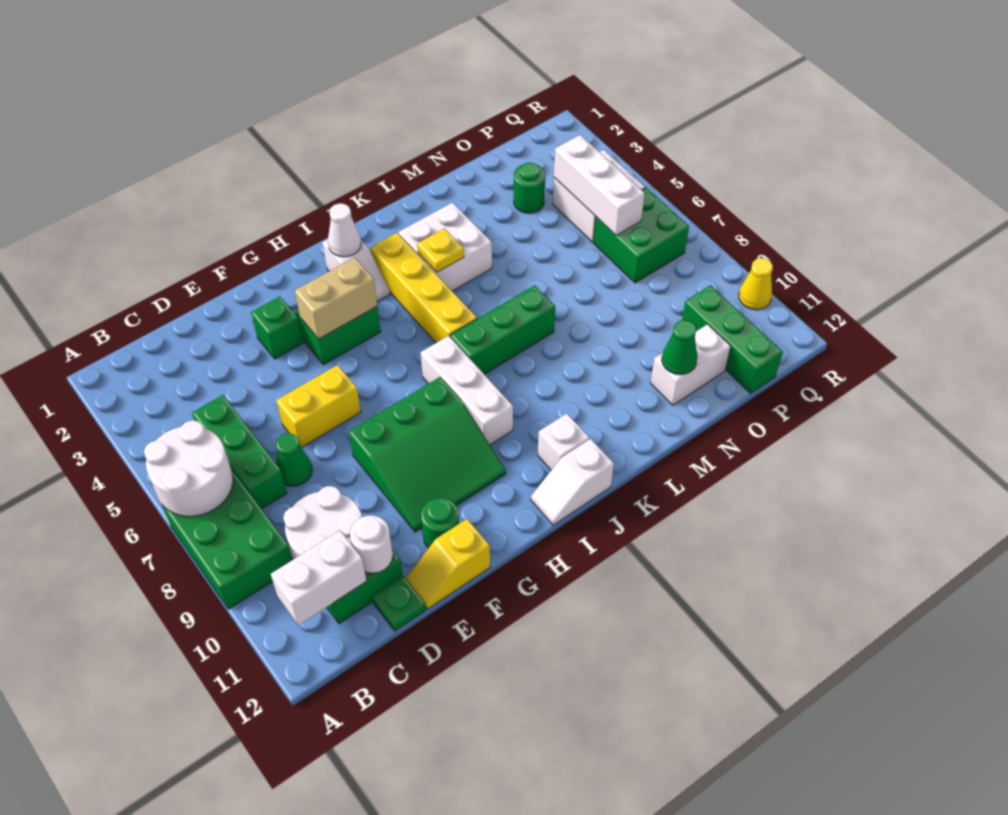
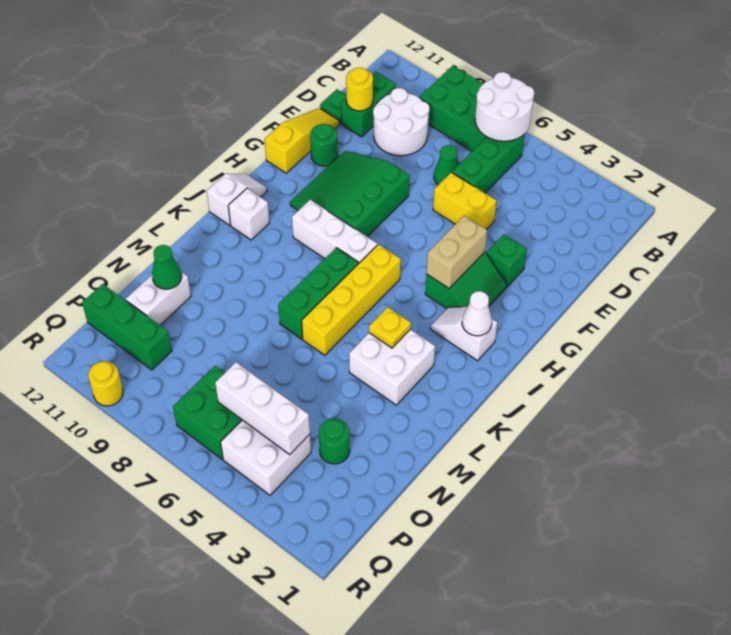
white brick B11:C11 level 2 -> none
green brick C5:C7 level 1 -> green brick B6:D6 level 1
white round brick D11 level 2 -> yellow round brick D11 level 2
yellow brick E6:F6 level 1 -> yellow brick E5:E6 level 1
yellow slope E12:F12 level 1 top F -> yellow slope E12:G12 level 1 top G
yellow brick J3:J6 level 1 -> yellow brick I6:L6 level 1
yellow cone R10 level 1 -> yellow round brick R10 level 1

